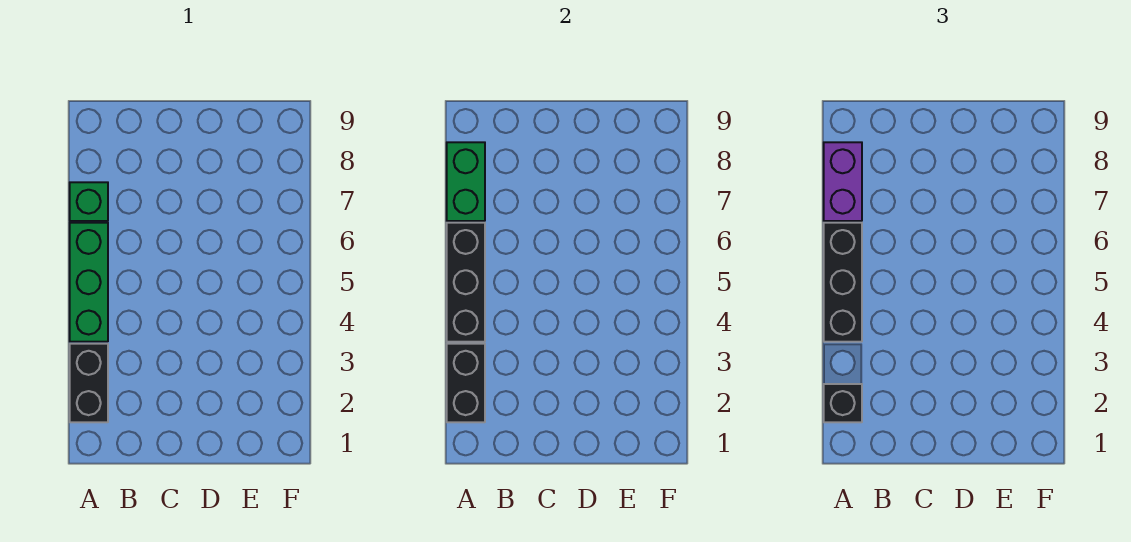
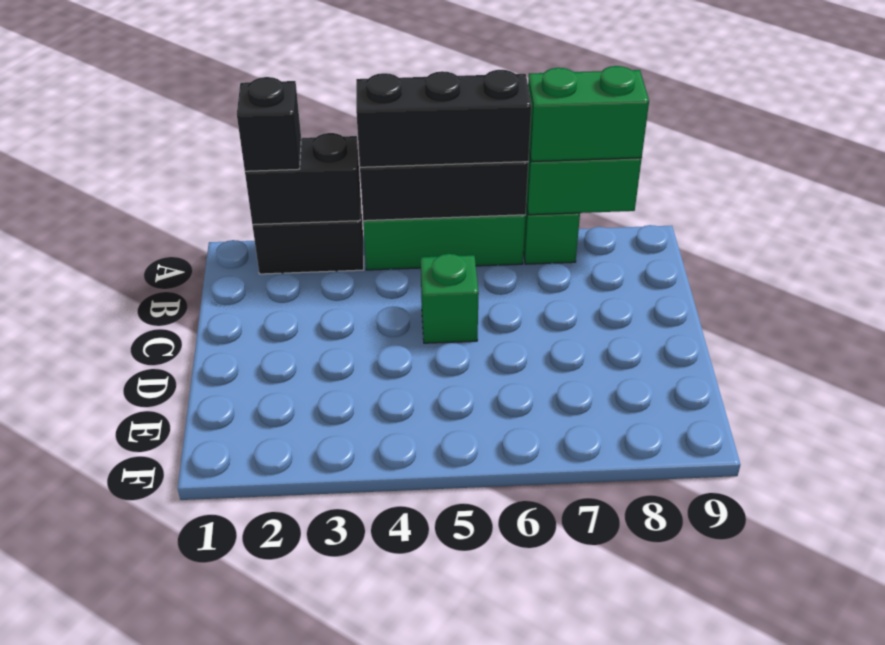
purple brick A7:A8 level 3 -> green brick A7:A8 level 3
none -> green brick C5 level 1

